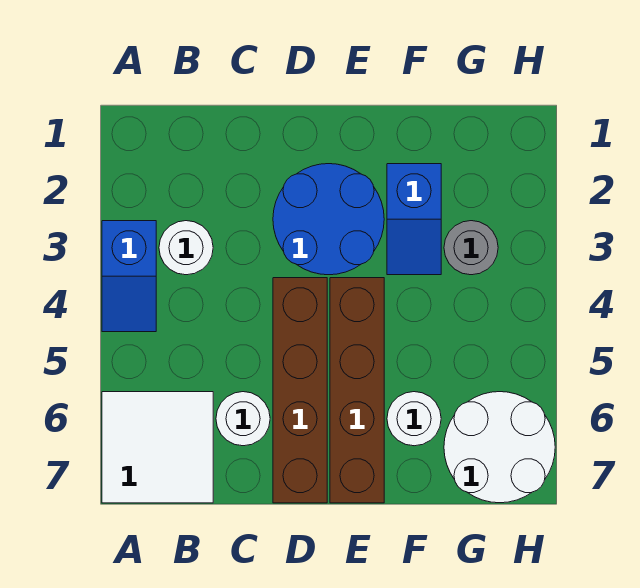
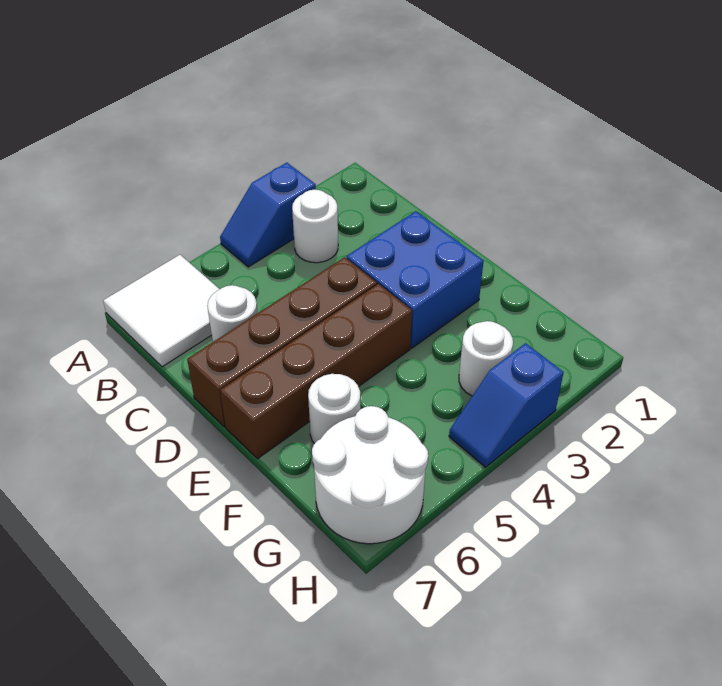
blue round brick D2:E3 level 1 -> blue brick D2:E3 level 1
blue slope F2:F3 level 1 top 2 -> blue slope H3:H4 level 1 top 3
grey round brick G3 level 1 -> white round brick G3 level 1

